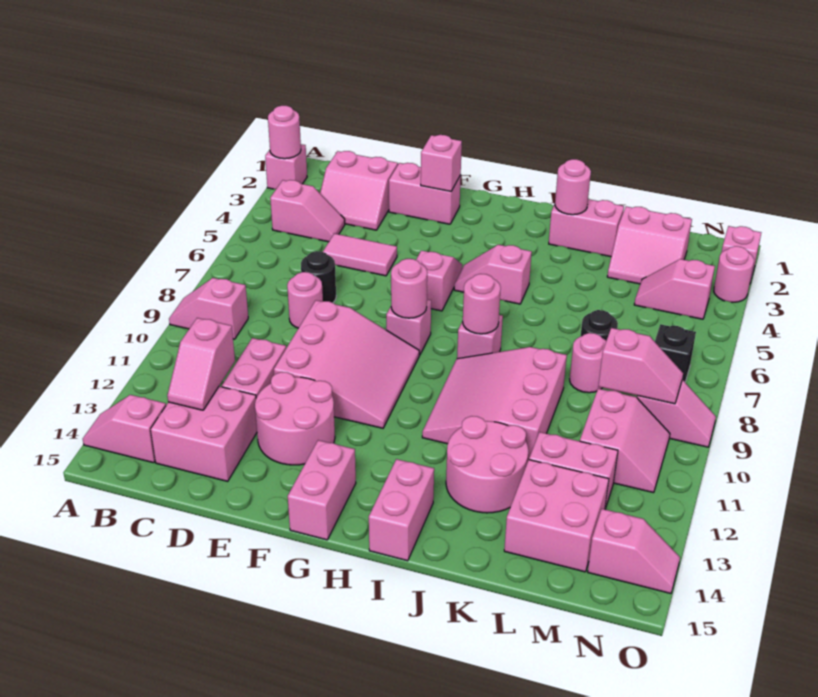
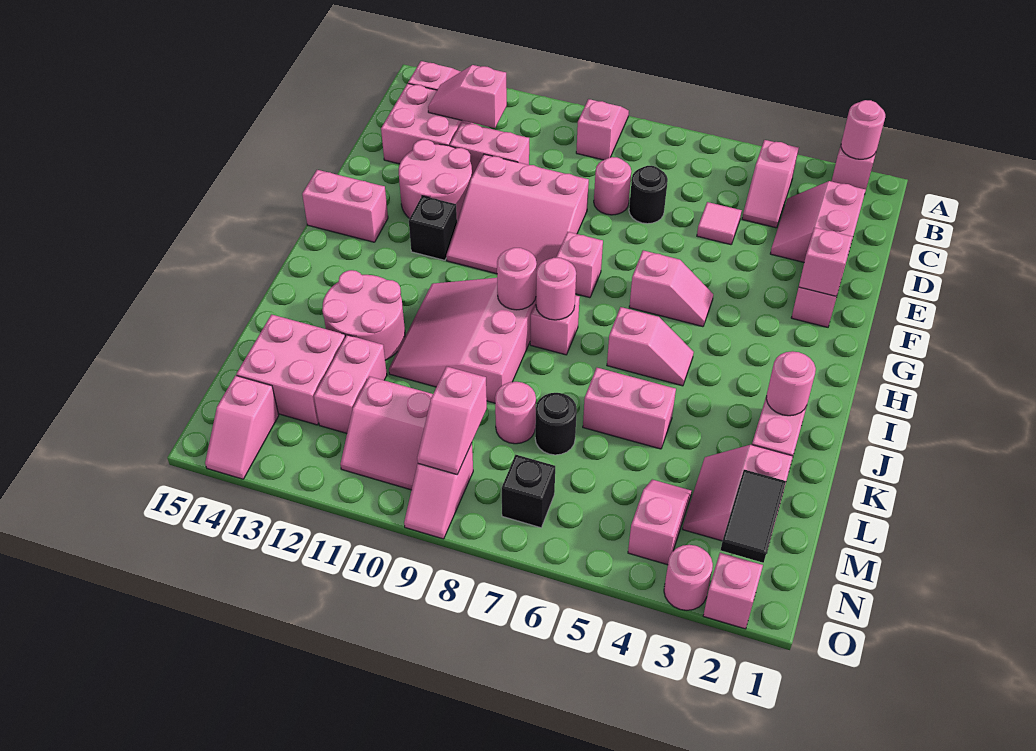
pink tile D5:E5 level 1 -> pink tile D5 level 1
pink round brick G8 level 2 -> pink round brick I9 level 2
none -> black brick G12 level 1
pink slope H5:I5 level 1 top I -> pink slope I5:I6 level 1 top 6
pink slope I9:K11 level 1 top K -> pink slope I9:K11 level 1 top 9
pink brick I14:I15 level 1 -> pink brick K5:K6 level 1
none -> black tile M2:N2 level 2

